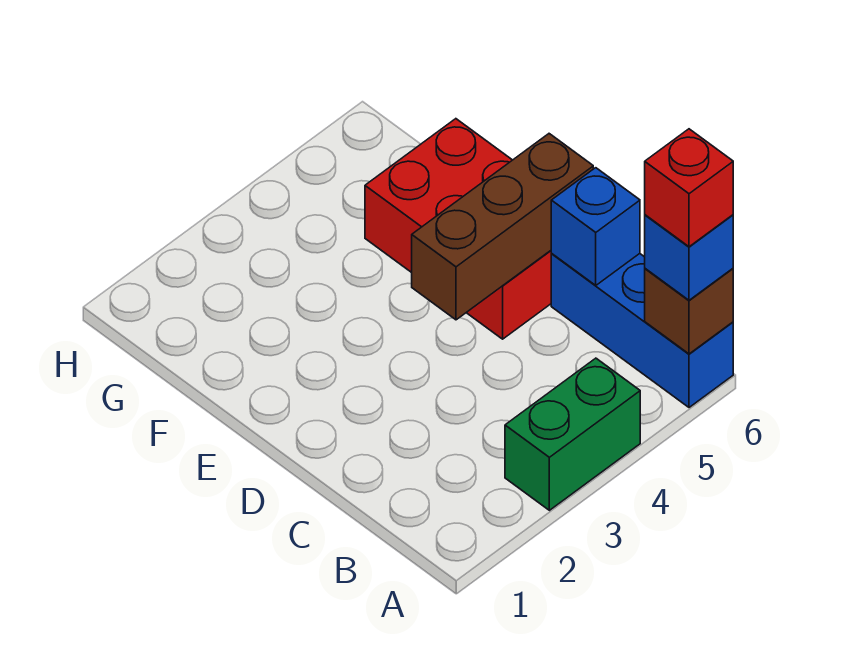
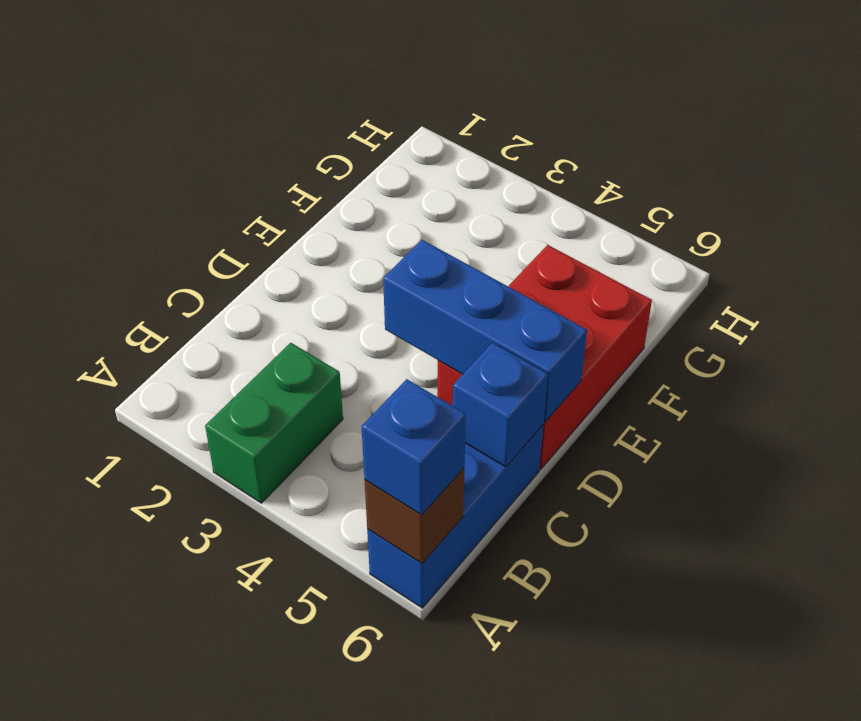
green brick A3:A4 level 1 -> green brick A3:B3 level 1
red brick A6 level 4 -> none
brown brick D4:D6 level 2 -> blue brick D4:D6 level 2

